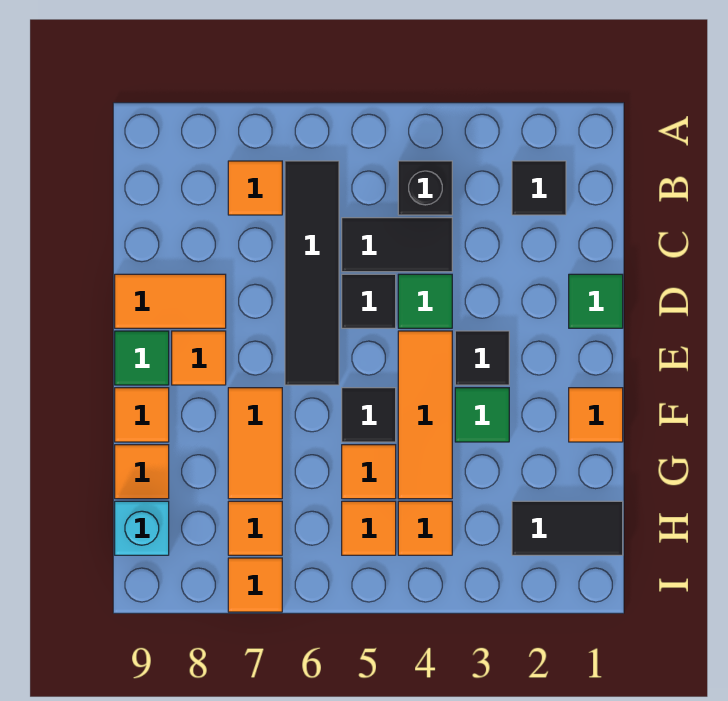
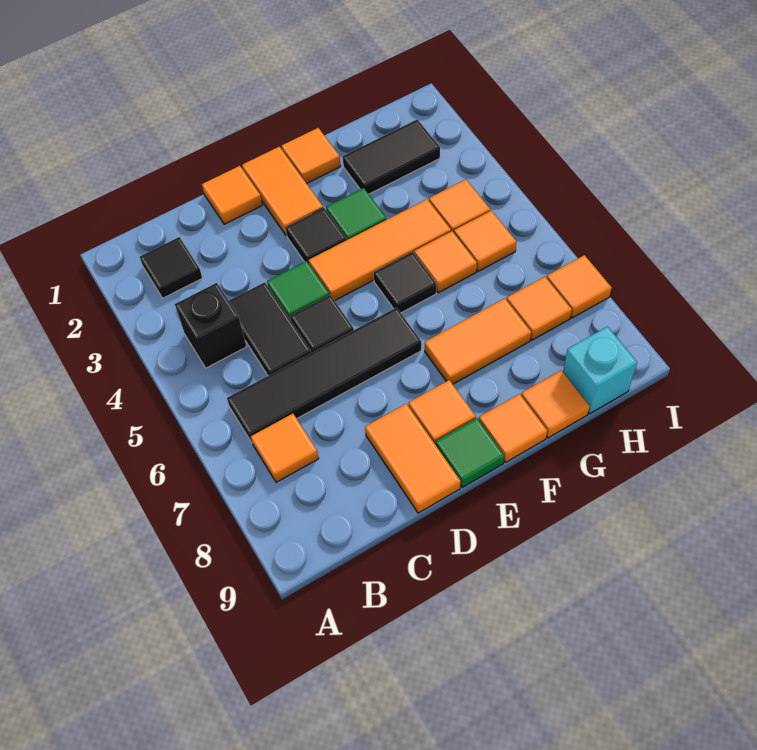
green tile D1 level 1 -> orange tile D1 level 1
none -> orange tile E1:E2 level 1
black tile H1:H2 level 1 -> black tile G2:H2 level 1

